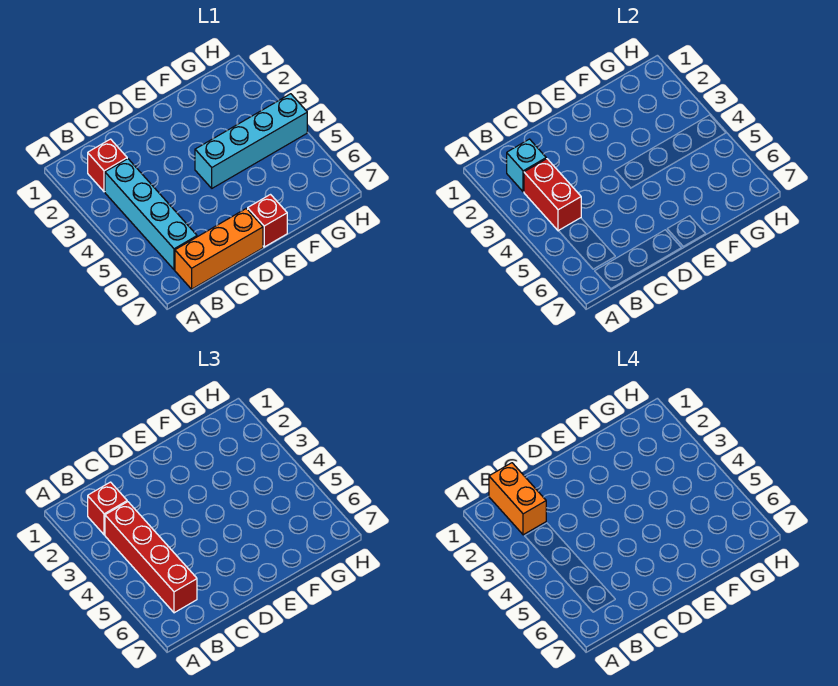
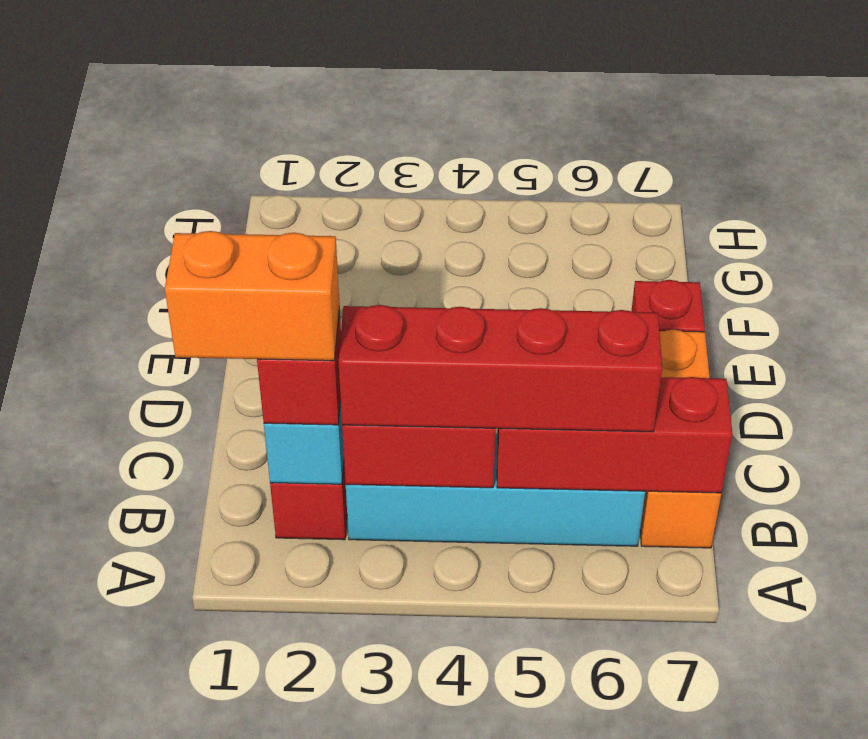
none -> red brick B5:B7 level 2
cyan brick E4:H4 level 1 -> none

